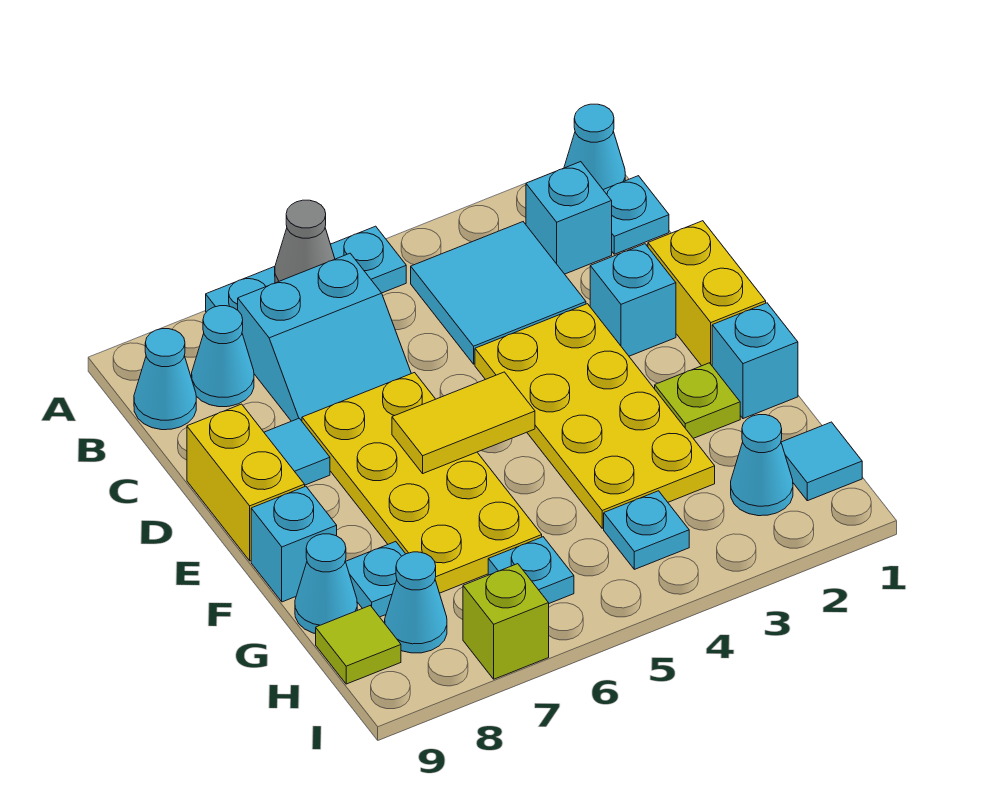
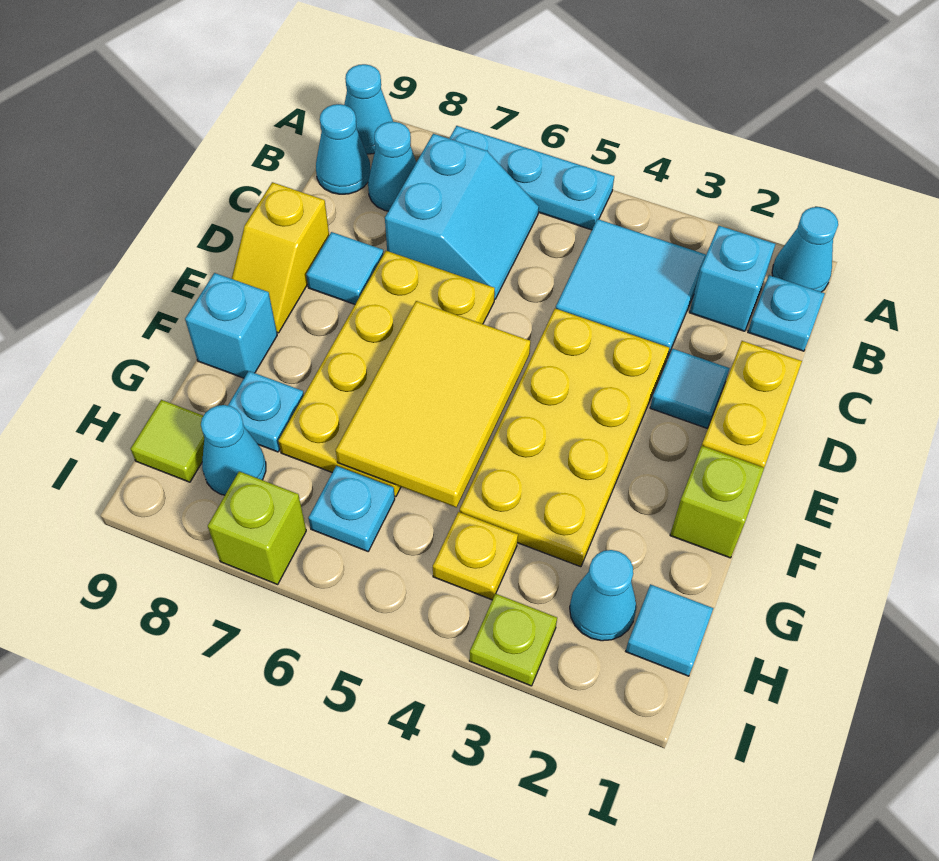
grey cone A6 level 2 -> none
cyan slope B6:C7 level 1 top B -> cyan slope B6:C7 level 1 top 7
cyan brick D2 level 1 -> cyan tile D2 level 1
yellow brick D9:E9 level 1 -> yellow slope D9:E9 level 1 top D
yellow tile E5:E6 level 2 -> yellow tile E5:G6 level 2
cyan brick F1 level 1 -> lime brick F1 level 1
lime plate F2 level 1 -> lime plate I3 level 1
cyan cone G9 level 1 -> cyan cone A9 level 1
cyan plate H4 level 1 -> yellow plate H4 level 1

